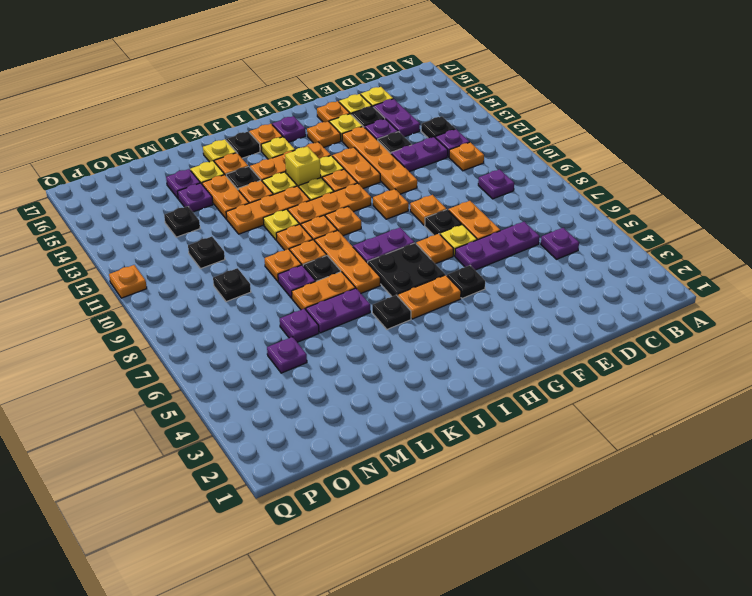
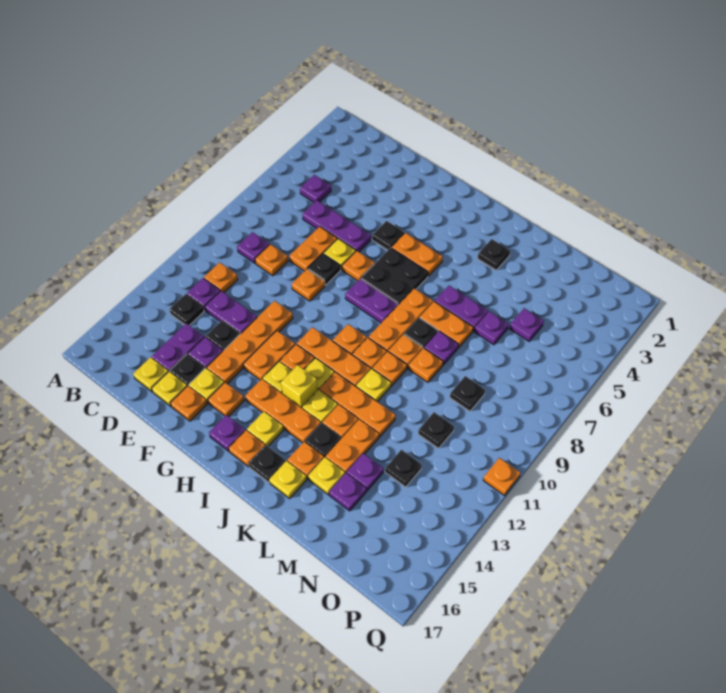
orange plate G10 level 1 -> orange plate D9 level 1
black plate J5 level 1 -> black plate K3 level 1

